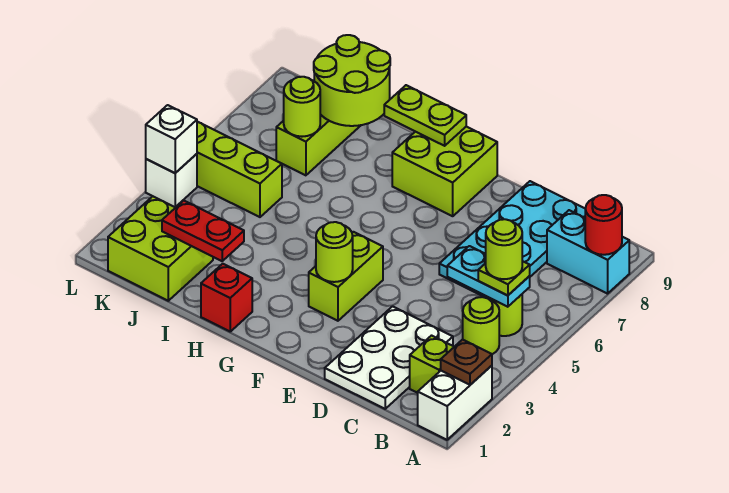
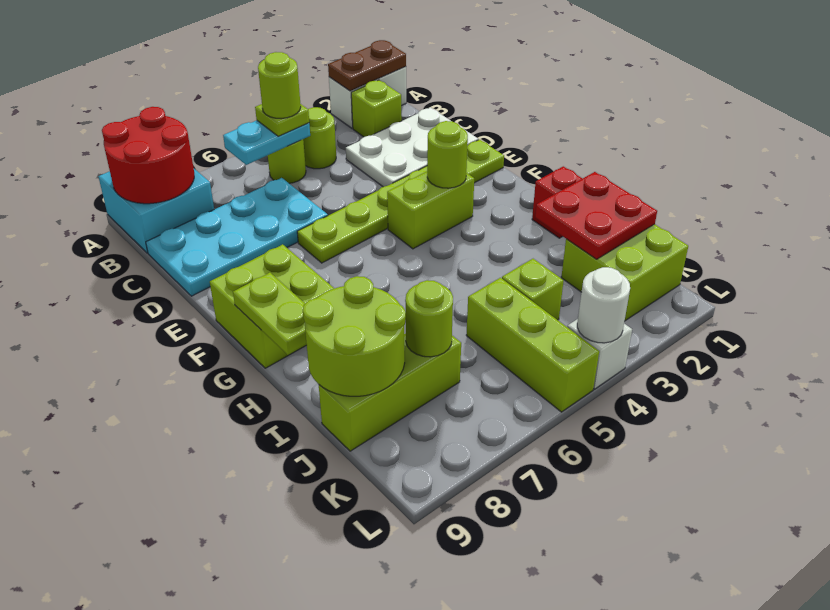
brown plate A2 level 2 -> brown plate A1:A2 level 2
cyan brick A8:B8 level 1 -> cyan brick A8:B9 level 1
red round brick A8 level 2 -> red round brick A8:B9 level 2
cyan plate B5:C5 level 2 -> cyan plate B5:B6 level 2
none -> lime plate E1:E6 level 1
red plate I2:J2 level 2 -> red plate I1:J2 level 2
none -> lime brick J4 level 1
white brick L4 level 2 -> white round brick L4 level 2

